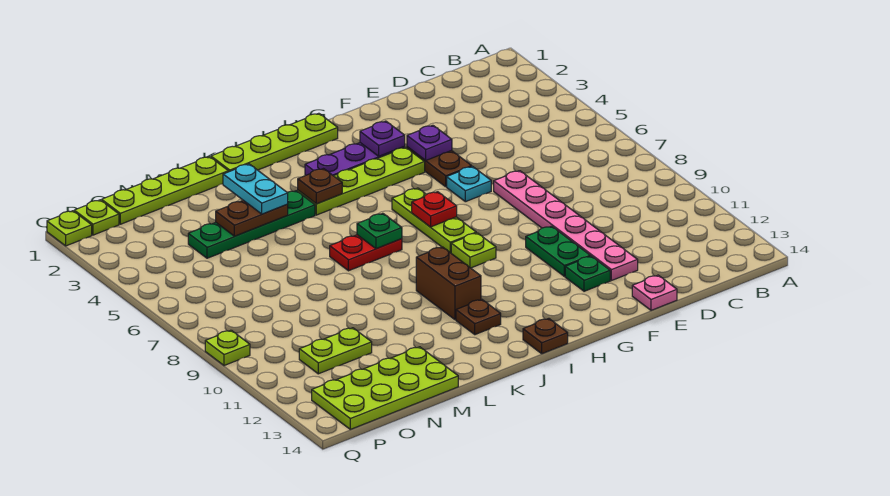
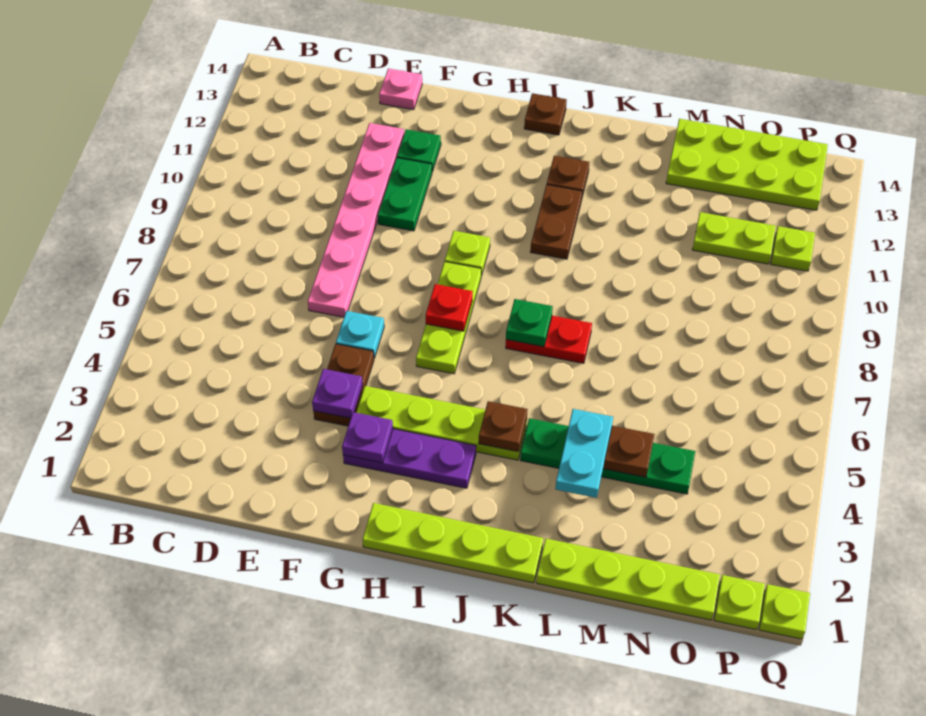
brown brick J10:J11 level 1 -> brown plate J10:J11 level 1
lime plate Q9 level 1 -> lime plate P11 level 1

